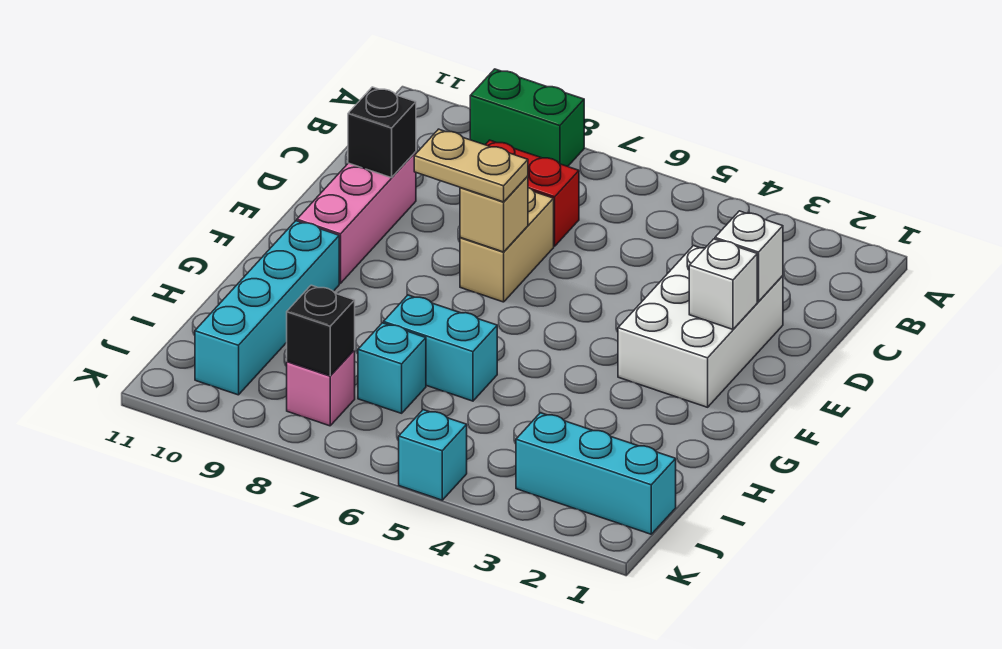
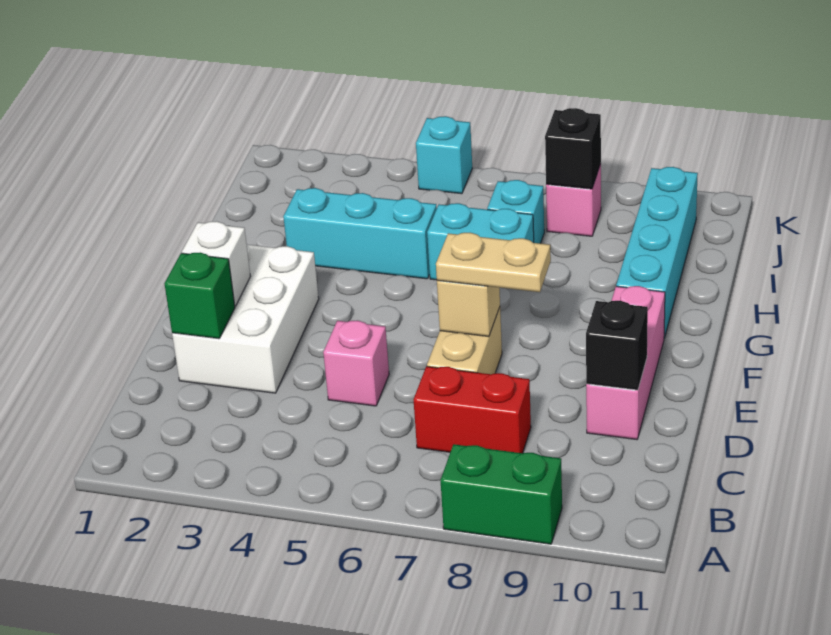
white brick D2 level 2 -> green brick D2 level 2
none -> pink brick D5 level 1
cyan brick J1:J3 level 1 -> cyan brick H3:H5 level 1

